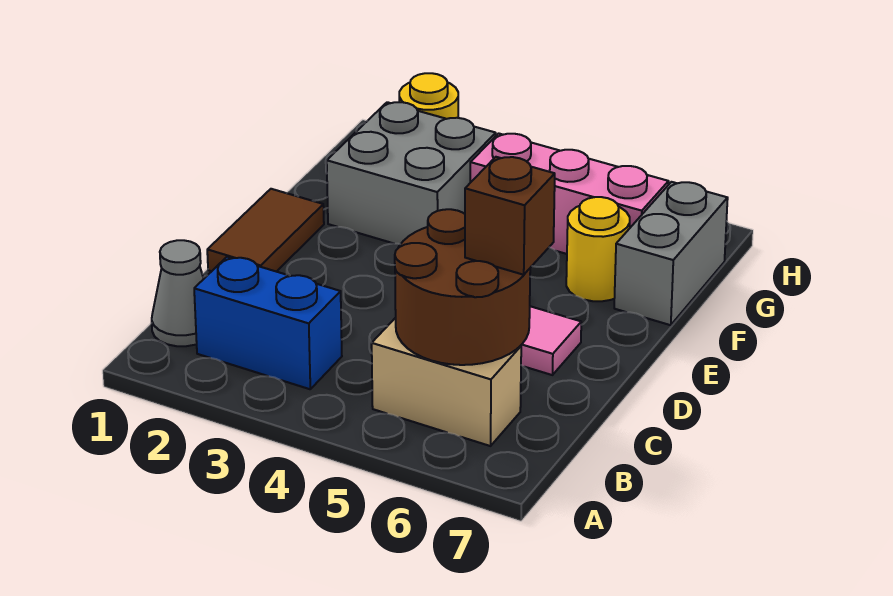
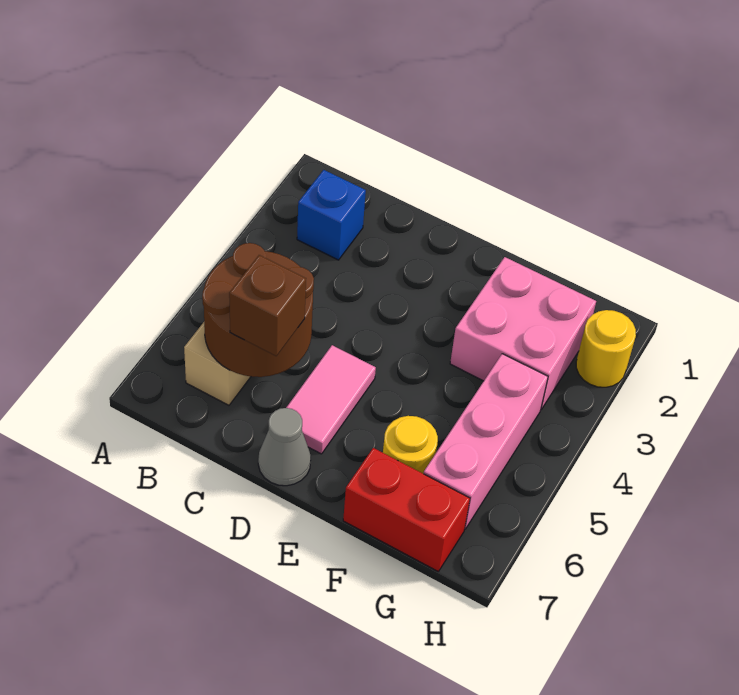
grey cone B1 level 1 -> grey cone D7 level 1
blue brick B2:B3 level 1 -> blue brick B2 level 1
brown tile D1:E1 level 1 -> none
grey brick F2:G3 level 1 -> pink brick F2:G3 level 1
grey brick F7:G7 level 1 -> red brick F7:G7 level 1

